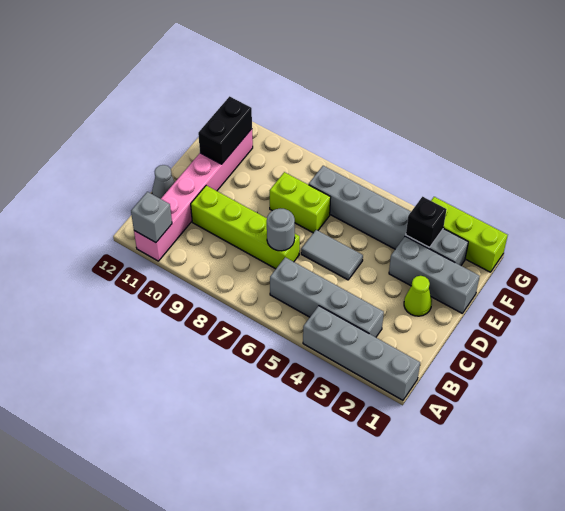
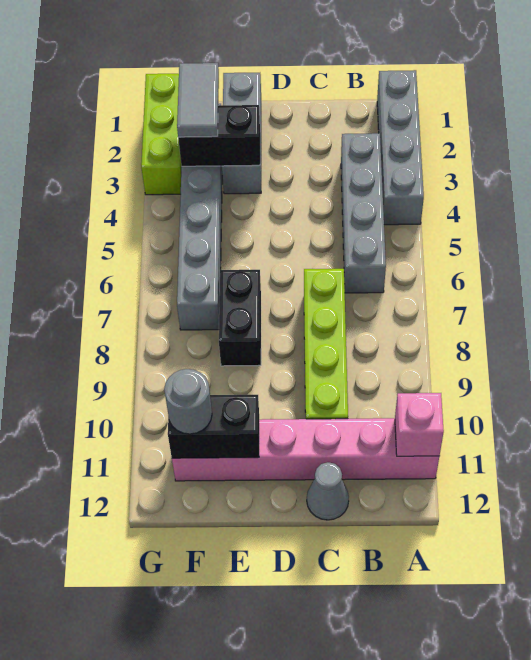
grey brick A11 level 2 -> pink brick A11 level 2
grey round brick C7 level 2 -> grey round brick F11 level 3
lime cone D2 level 1 -> none
grey tile D5:D6 level 1 -> grey tile F2:F3 level 3
lime brick E7:E8 level 1 -> black brick E7:E8 level 1
black brick F3 level 2 -> black brick E3:F3 level 2

